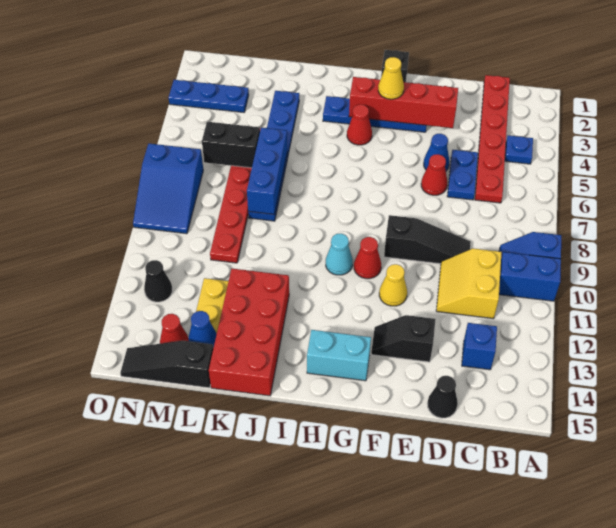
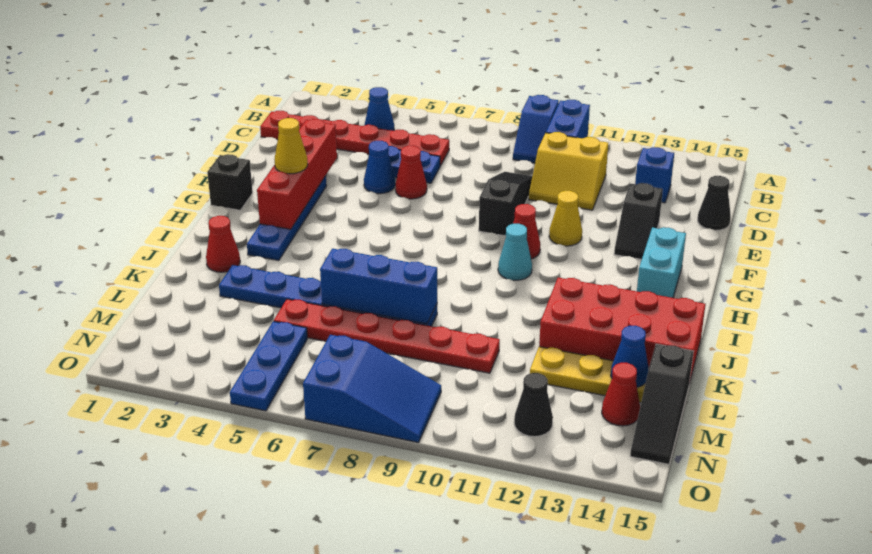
blue plate B4 level 1 -> blue cone B4 level 1
red cone H4 level 1 -> red cone J2 level 1
black brick L6:M6 level 2 -> none
blue plate M3:O3 level 1 -> blue plate M5:O5 level 1

